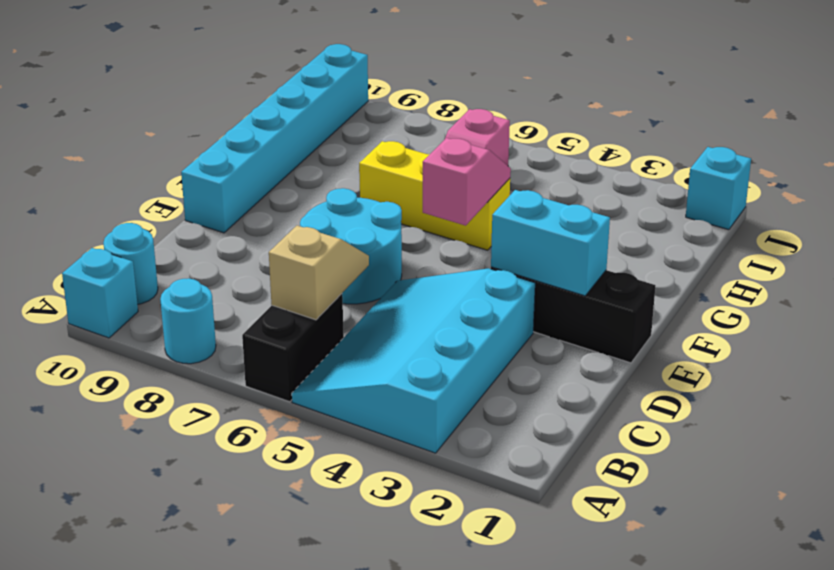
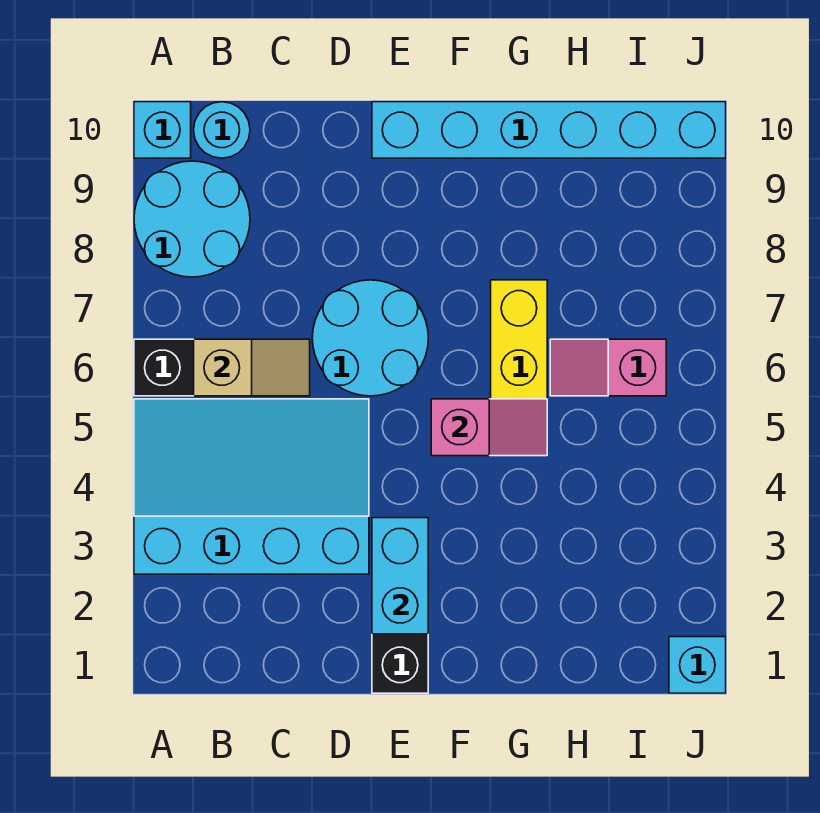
cyan round brick A8 level 1 -> cyan round brick A8:B9 level 1

